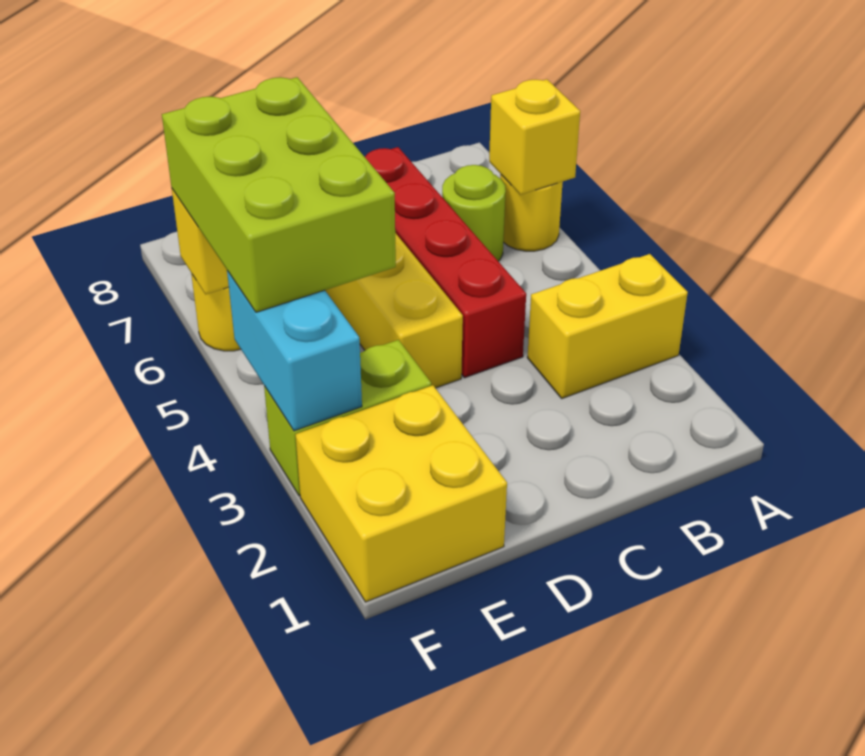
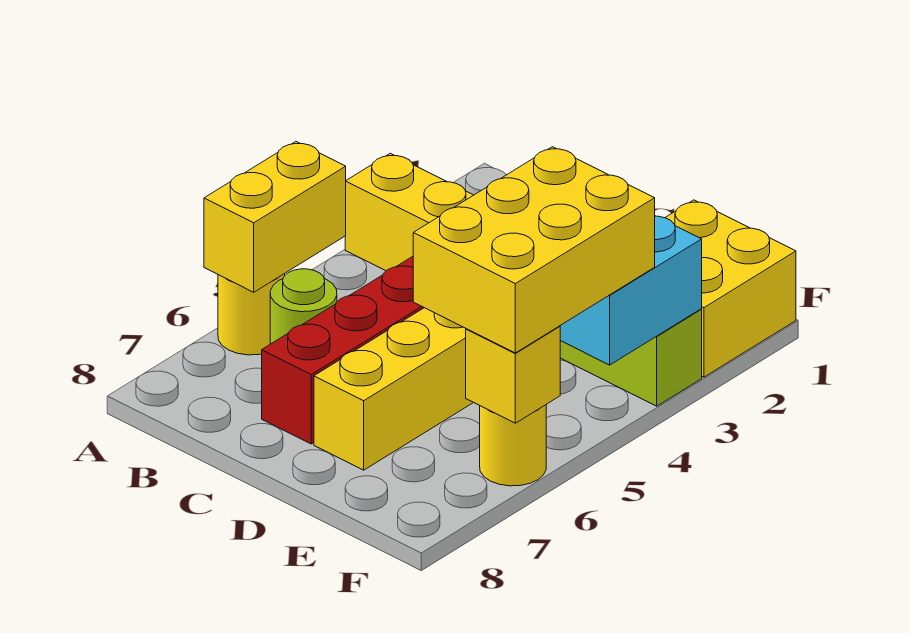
yellow brick A6 level 2 -> yellow brick A5:A6 level 2
lime brick E4:F6 level 3 -> yellow brick E4:F6 level 3

